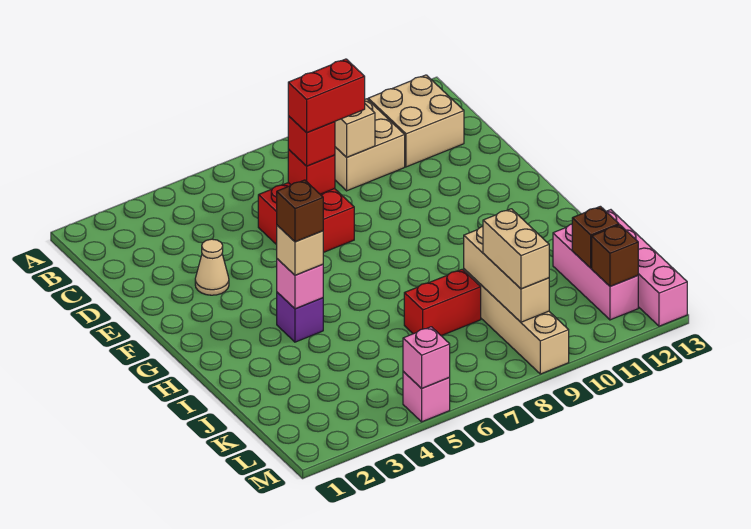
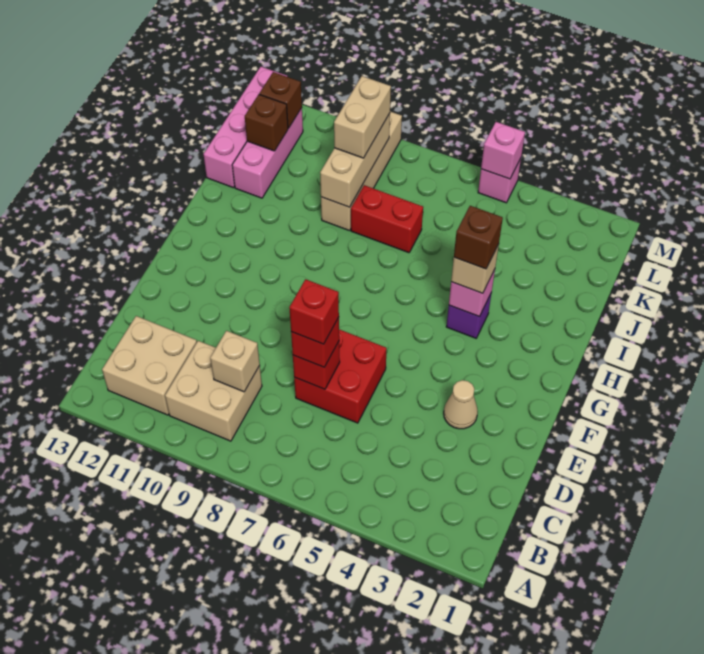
red brick D7:D8 level 4 -> red brick D7 level 4

